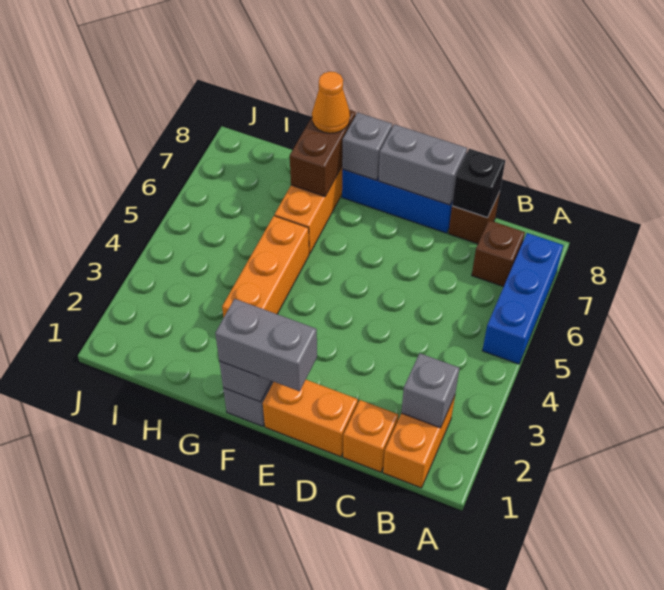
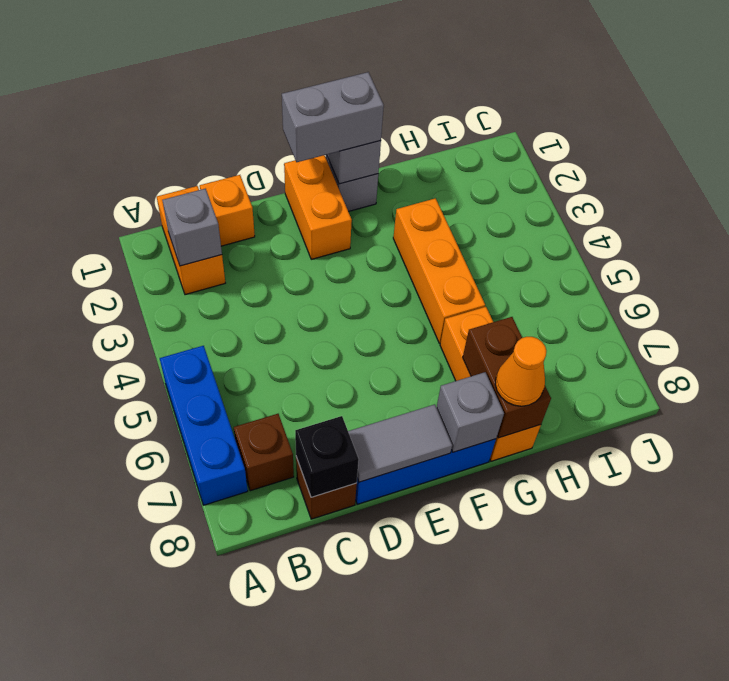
orange brick D1:E1 level 1 -> orange brick E1:E2 level 1
grey brick D8:E8 level 2 -> grey tile D8:E8 level 2

